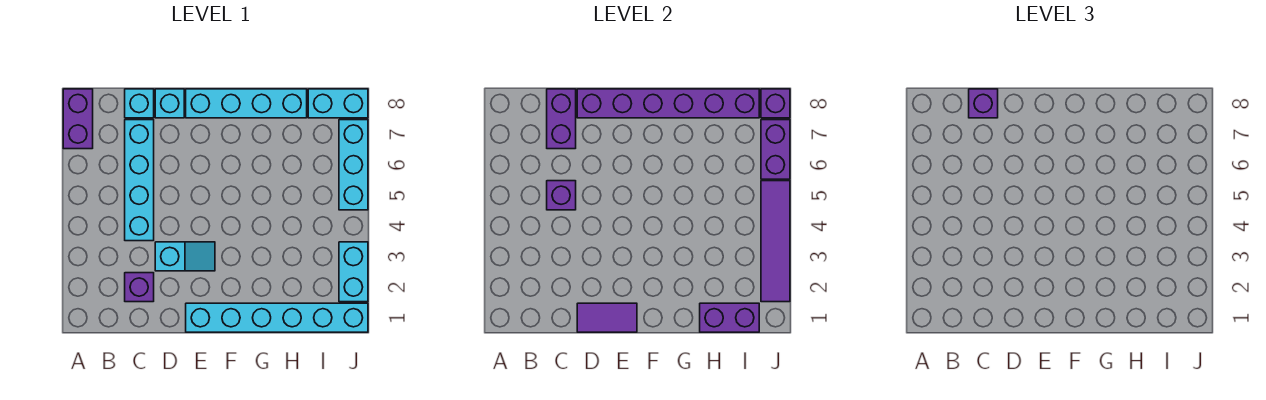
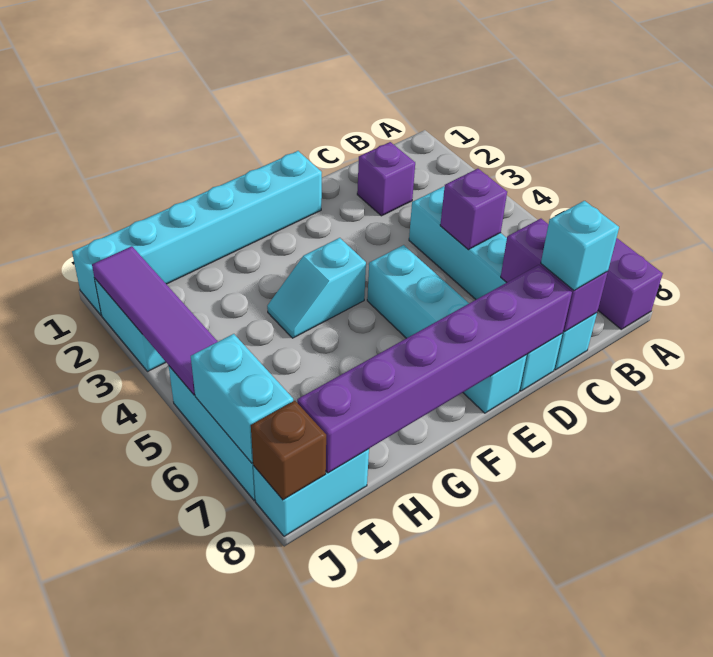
purple brick C8 level 3 -> cyan brick C8 level 3
purple tile D1:E1 level 2 -> none
cyan slope D3:E3 level 1 top D -> cyan slope F4:G4 level 1 top F
cyan brick E8:H8 level 1 -> cyan brick E5:E8 level 1
purple brick H1:I1 level 2 -> none
purple brick J6:J7 level 2 -> cyan brick J6:J7 level 2
purple brick J8 level 2 -> brown brick J8 level 2

